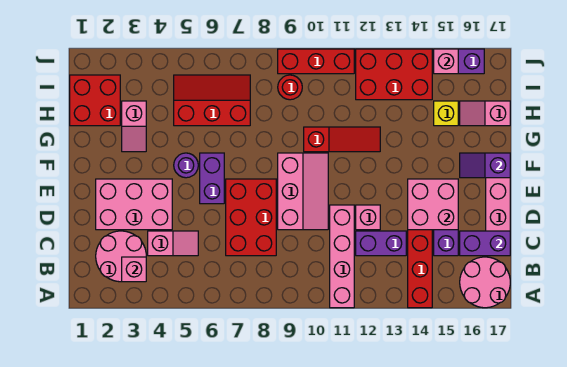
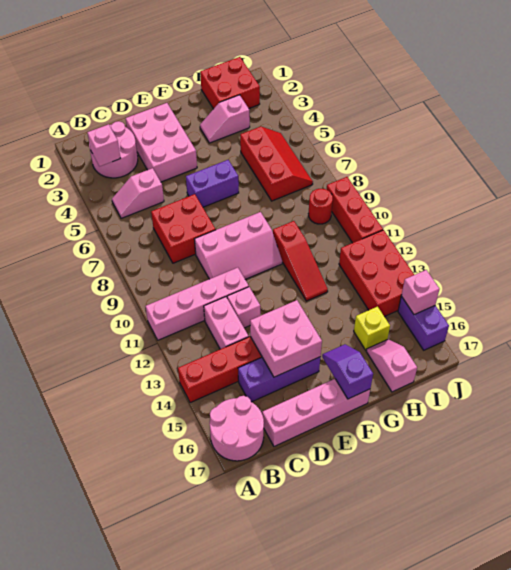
pink slope C4:C5 level 1 top 4 -> pink slope B5:C5 level 1 top C
red brick C7:E8 level 1 -> red brick C7:D8 level 1
purple brick C12:C13 level 1 -> pink brick C12:C13 level 1
purple brick C16:C17 level 2 -> none
purple round brick F5 level 1 -> none

